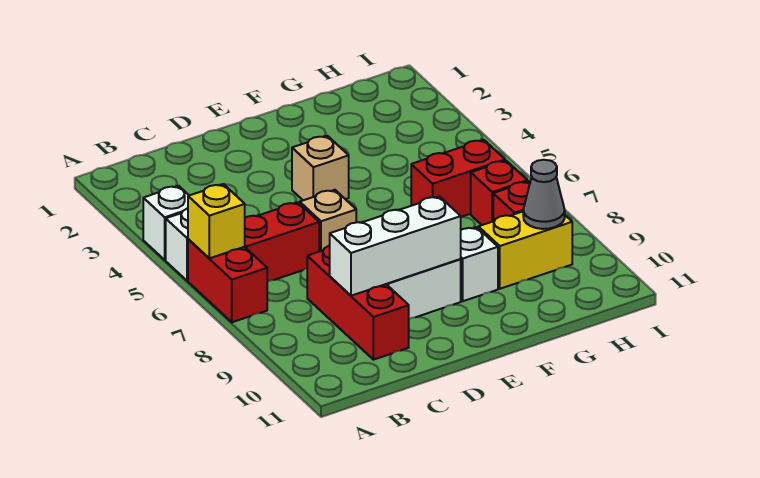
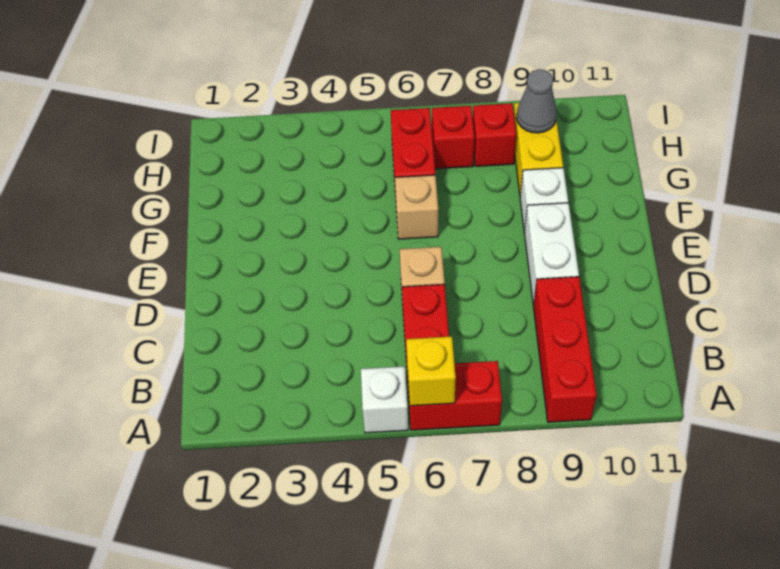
white brick A4 level 1 -> none
red brick C8:C10 level 1 -> red brick A9:C9 level 1
white brick C9:E9 level 2 -> none
tan brick E4 level 1 -> tan brick F6 level 1

